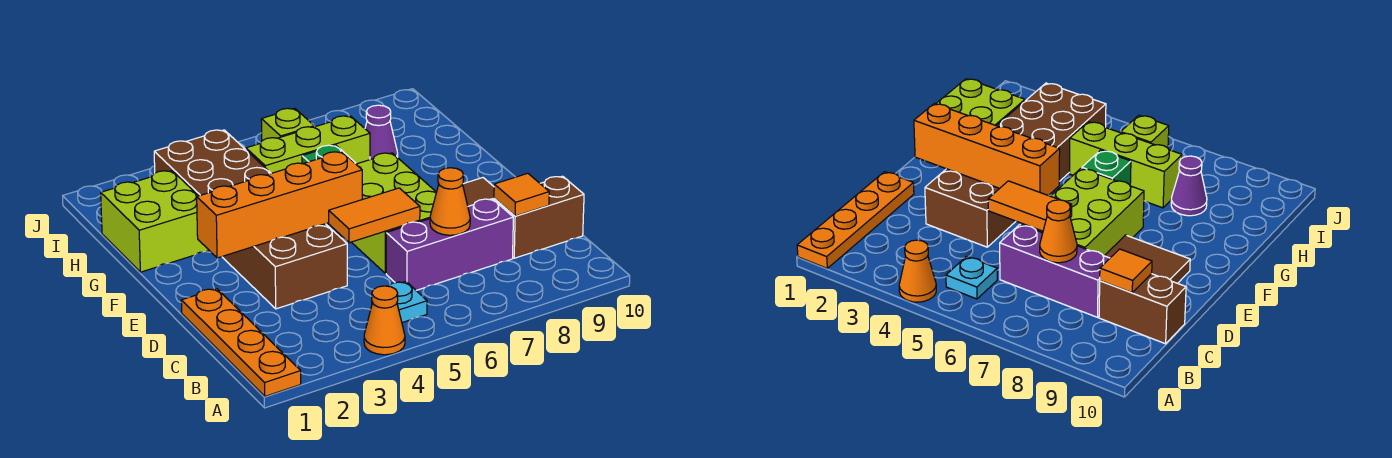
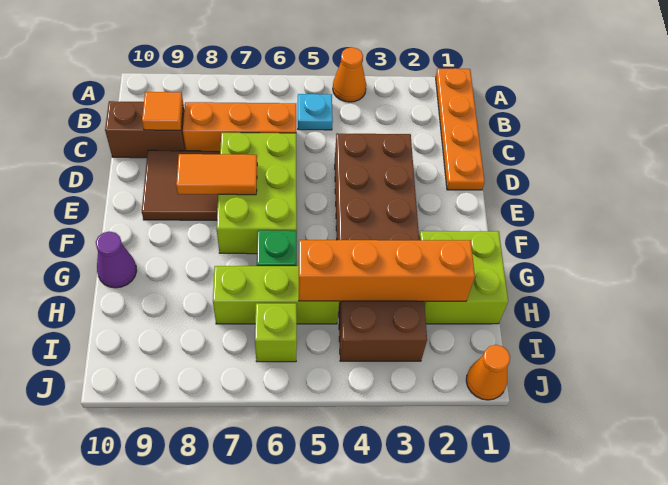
purple brick C6:C8 level 1 -> orange brick C6:C8 level 1
orange cone C7 level 2 -> orange cone J1 level 1
orange tile D5:D6 level 2 -> orange tile E7:E8 level 2
orange brick E2:E5 level 2 -> orange brick H2:H5 level 2
purple cone H8 level 1 -> purple cone G10 level 1

